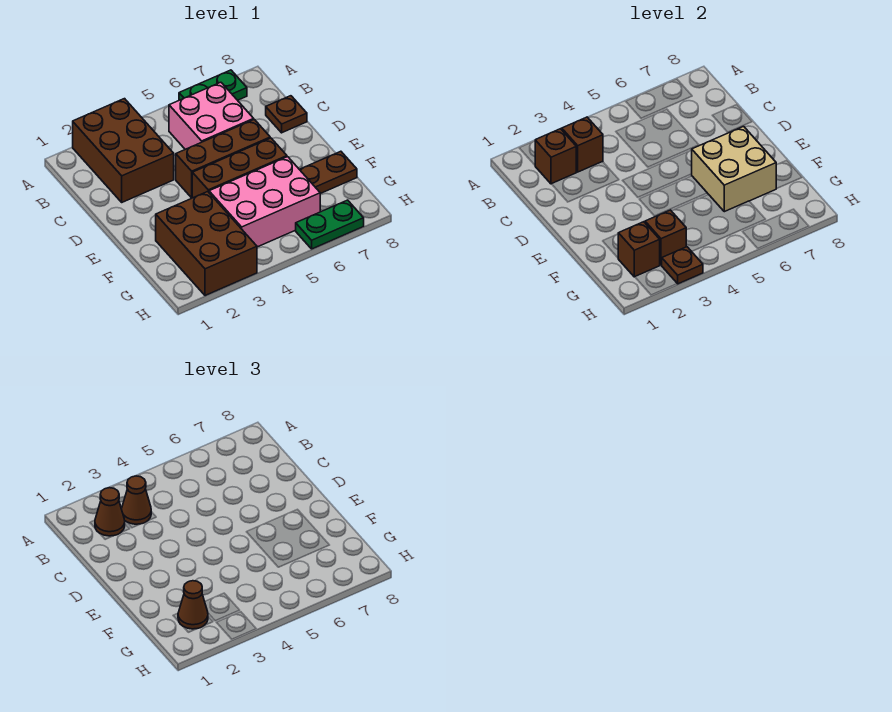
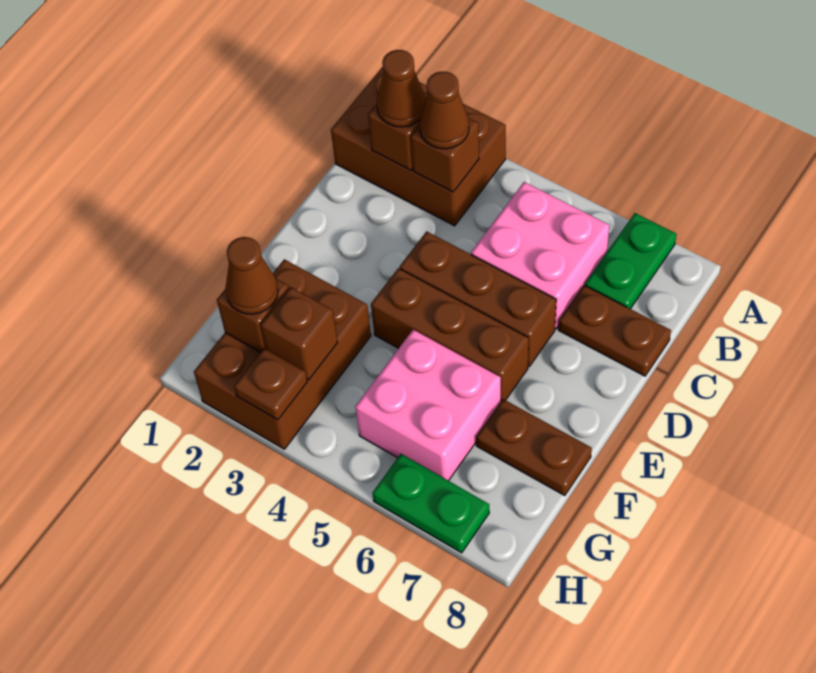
brown brick A2:C3 level 1 -> brown brick A1:B3 level 1
green plate A6:A7 level 1 -> green plate A7:B7 level 1
brown plate C8 level 1 -> brown plate C7:C8 level 1
tan brick E6:F7 level 2 -> none
pink brick F4:G6 level 1 -> pink brick F5:G6 level 1

